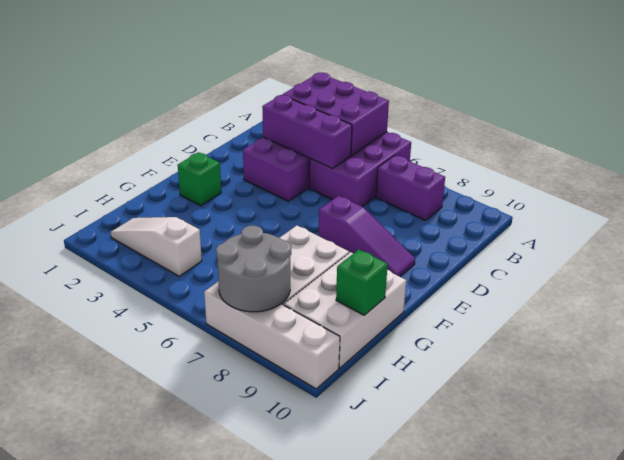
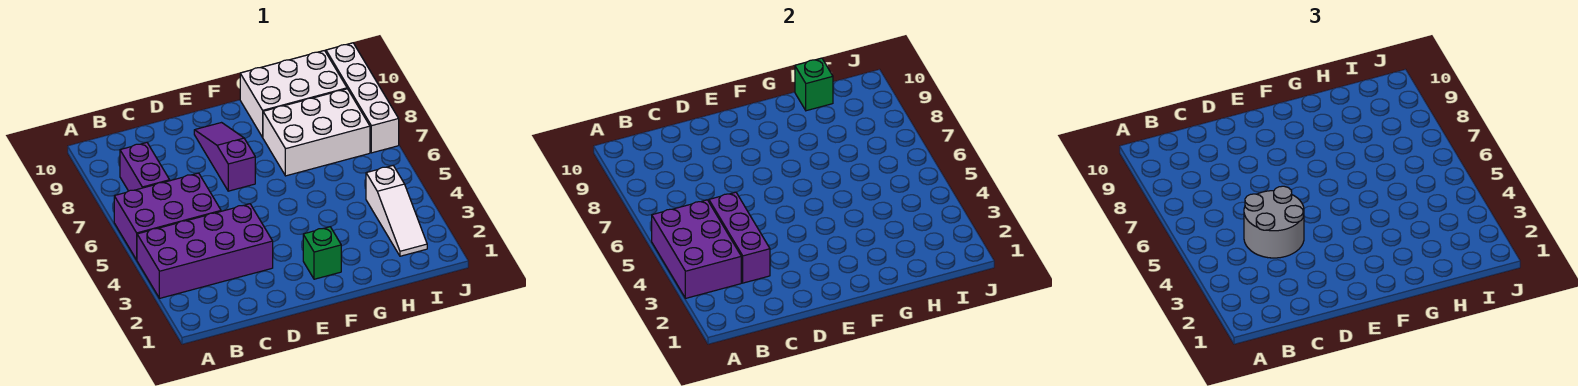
grey round brick I7:J8 level 2 -> grey round brick C4:D5 level 3

